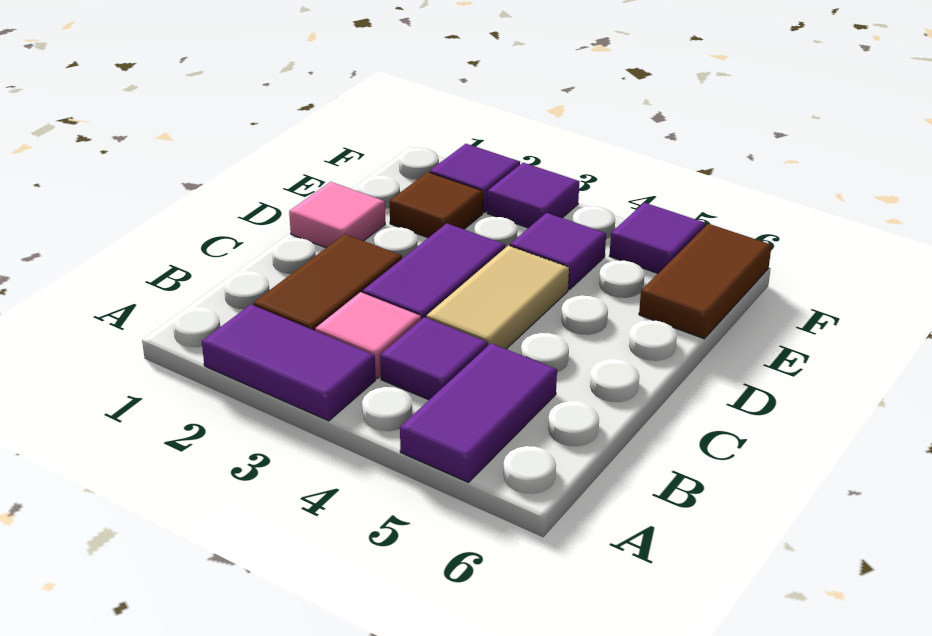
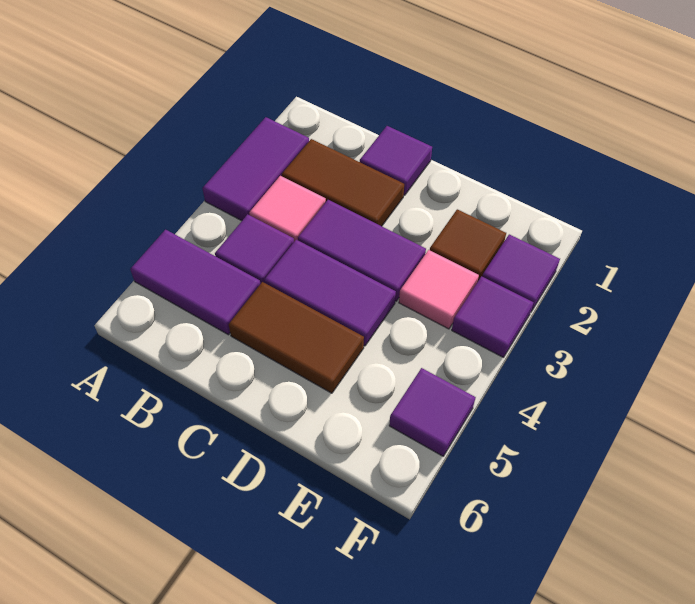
tan tile C4:D4 level 1 -> purple tile C4:D4 level 1
pink tile D1 level 1 -> pink tile E3 level 1
purple tile E4 level 1 -> purple tile C1 level 1
brown tile E6:F6 level 1 -> brown tile C5:D5 level 1

